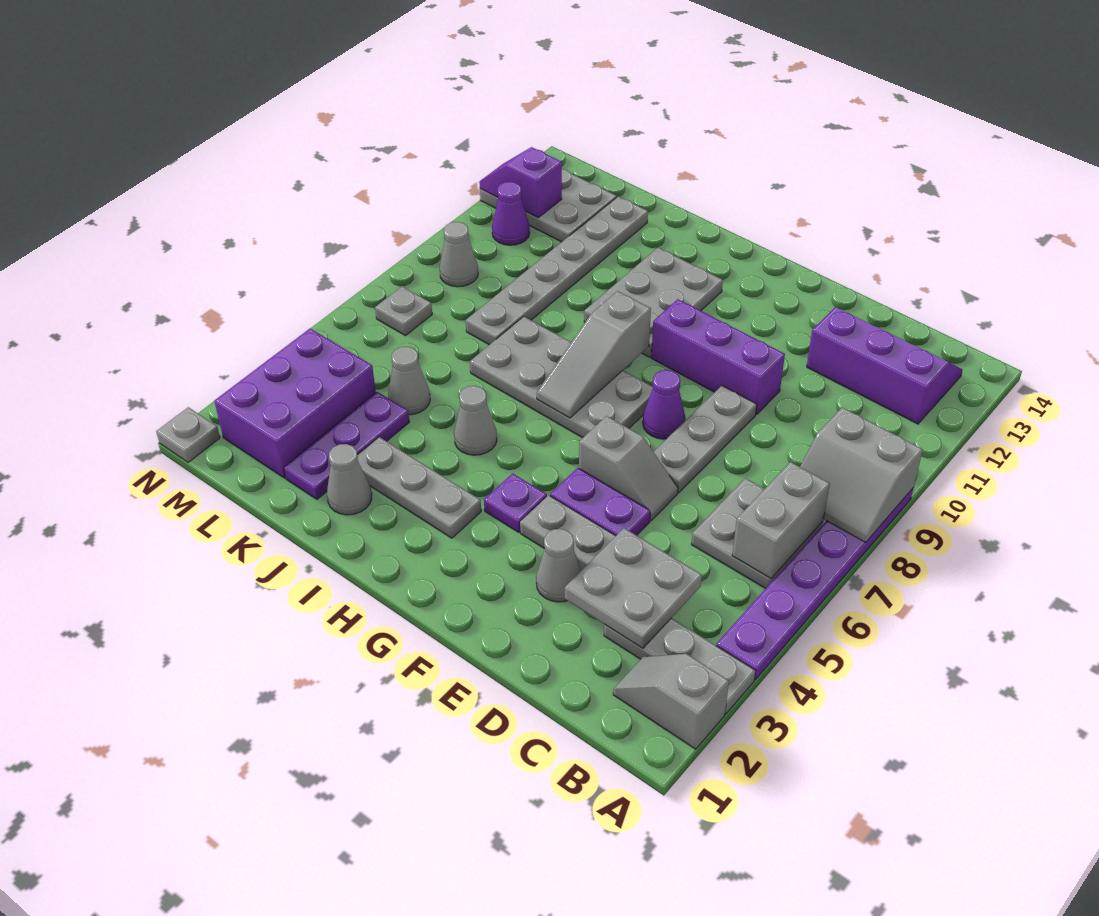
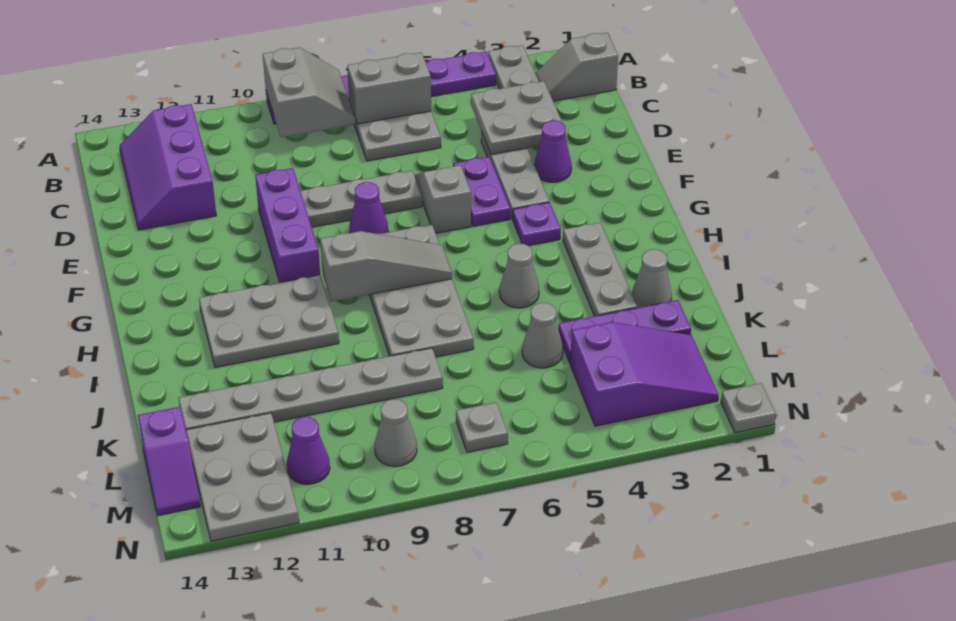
grey slope A2:B2 level 1 top A -> grey slope B1:B2 level 1 top 1
grey cone E3 level 1 -> purple cone E3 level 1
purple brick L2:M4 level 1 -> purple slope L2:M4 level 1 top 4
purple slope M12:N12 level 2 top M -> purple slope L14:M14 level 1 top L

